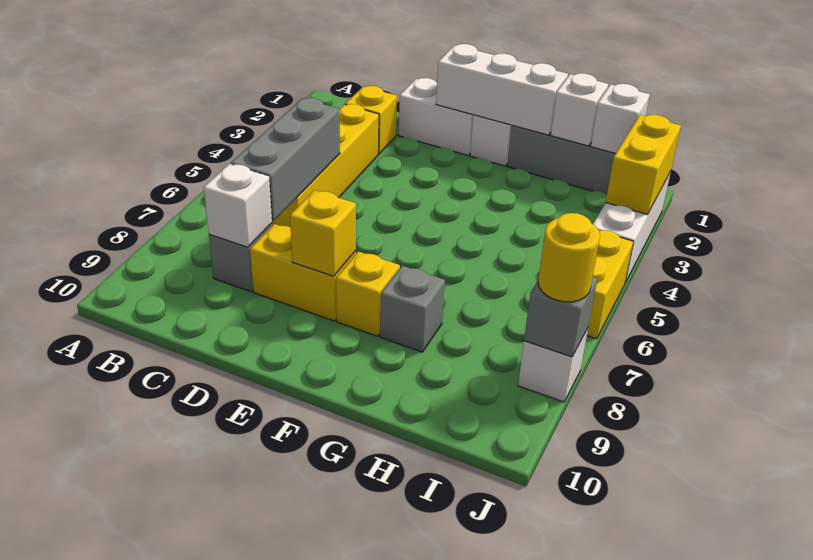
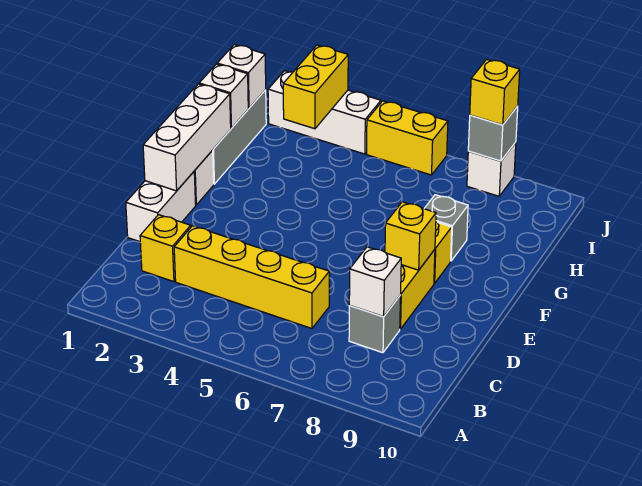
grey brick C5:C7 level 2 -> none
yellow brick J2:J3 level 2 -> yellow brick I3:J3 level 2
yellow round brick J8 level 3 -> yellow brick J8 level 3

